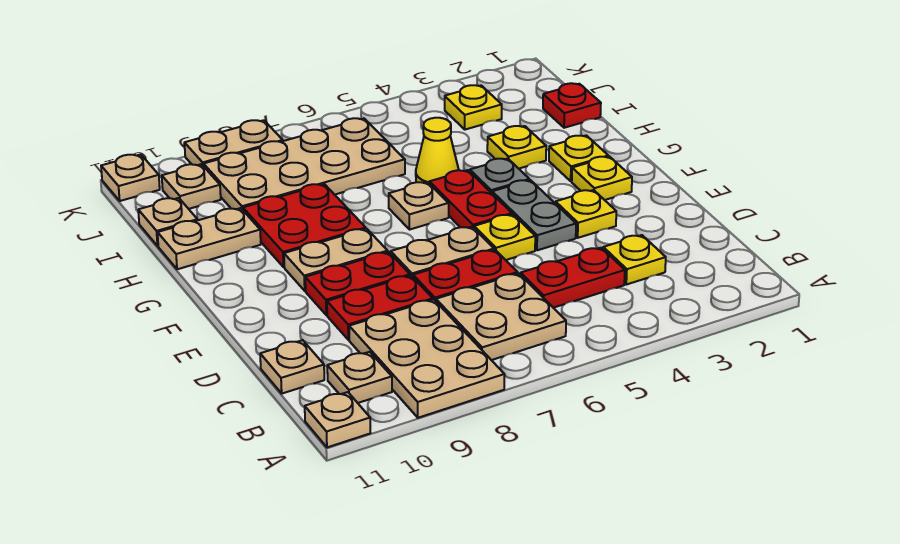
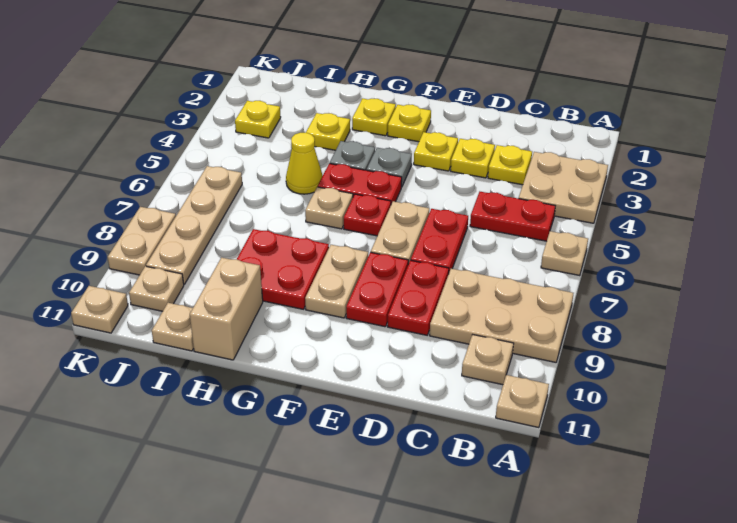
tan plate B6:C7 level 1 -> tan plate A3:B4 level 1
red plate C4:C5 level 1 -> red plate B5:C5 level 1
tan plate C11 level 1 -> tan plate A6 level 1
grey plate E4:F4 level 1 -> grey plate F4 level 1
yellow plate E5 level 1 -> yellow plate D3 level 1
tan plate H10:H11 level 1 -> tan brick H10:H11 level 1
red plate I1 level 1 -> red plate F6 level 1
tan plate I6:J9 level 1 -> tan plate J6:J9 level 1

